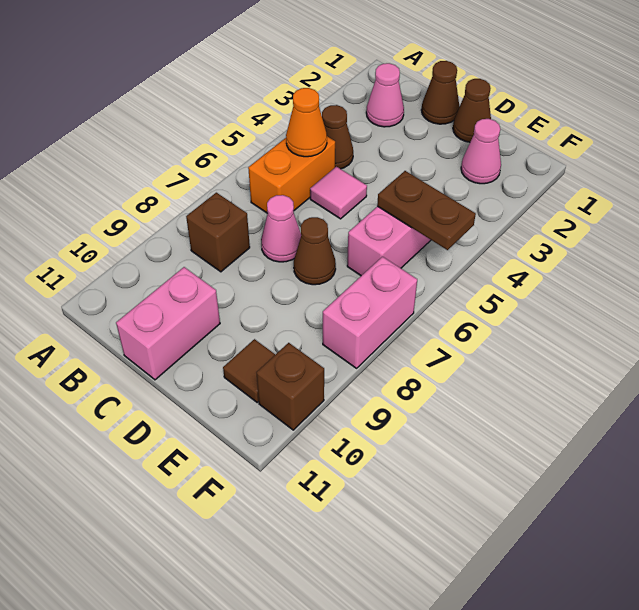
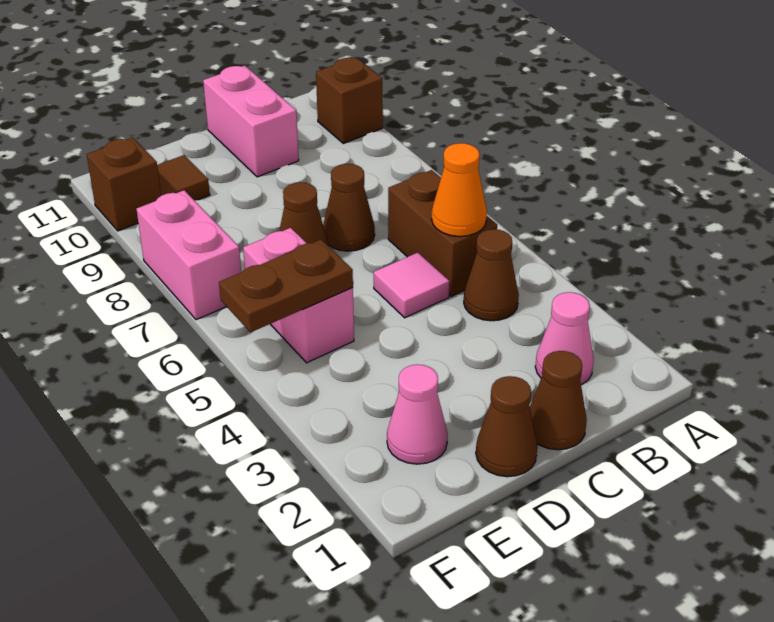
orange brick B5:B6 level 1 -> brown brick B5:B6 level 1
brown brick B8 level 1 -> brown brick A10 level 1
pink cone C7 level 1 -> brown cone C7 level 1

